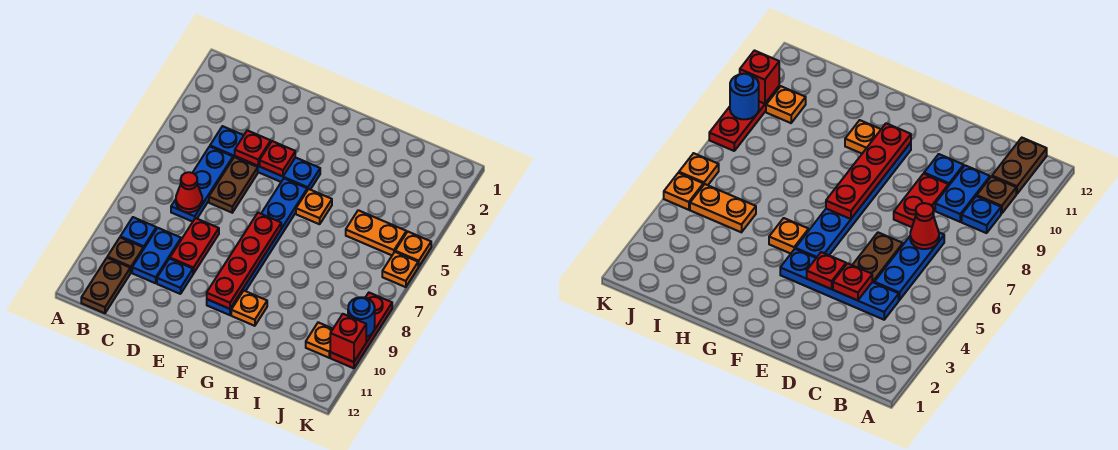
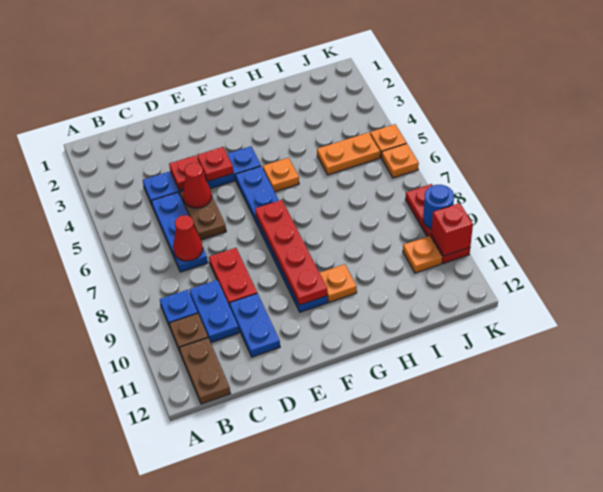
none -> red cone D5 level 2
blue plate D10 level 1 -> blue plate D10:D11 level 1

